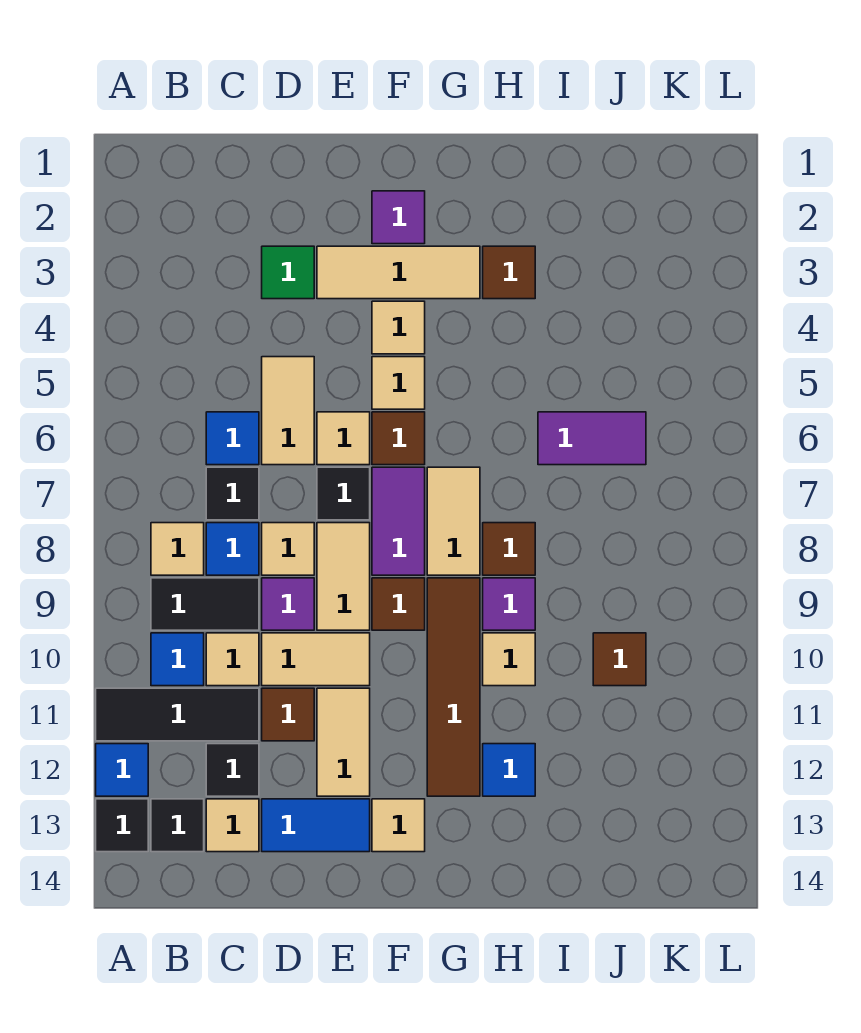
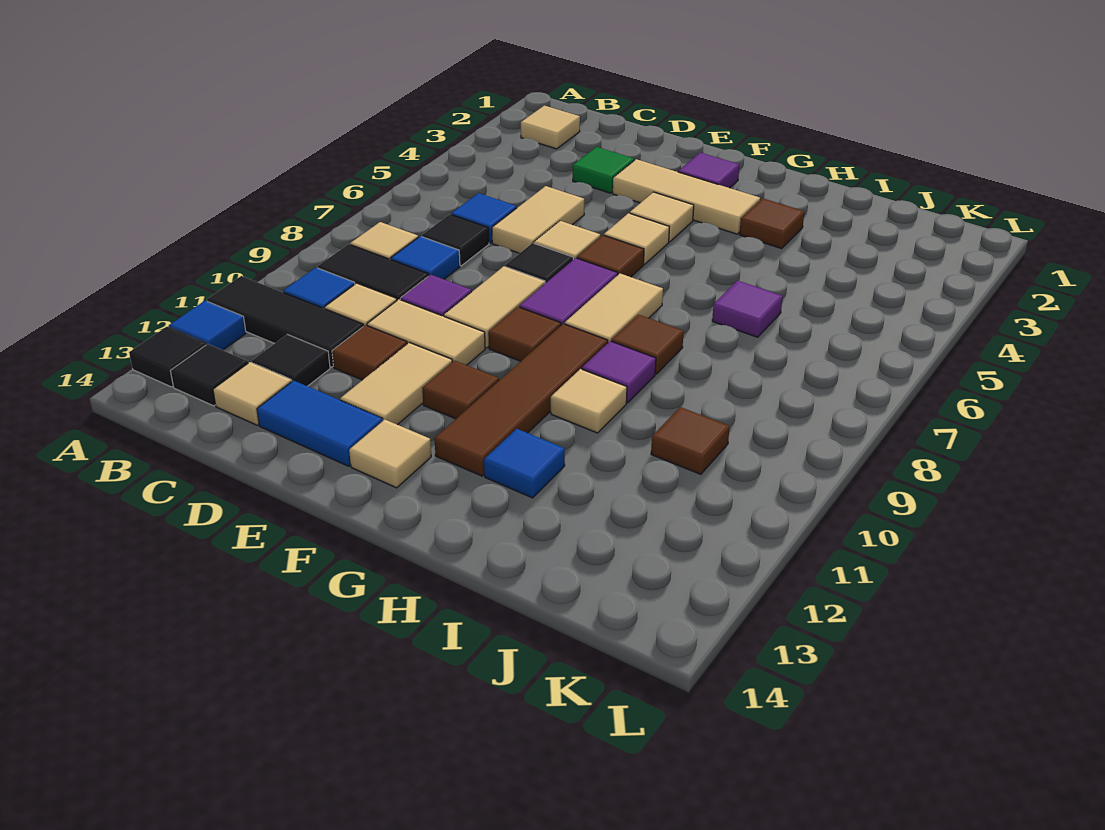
tan tile D8 level 1 -> tan tile B2 level 1
none -> brown tile F11 level 1
purple tile I6:J6 level 1 -> purple tile I6 level 1

